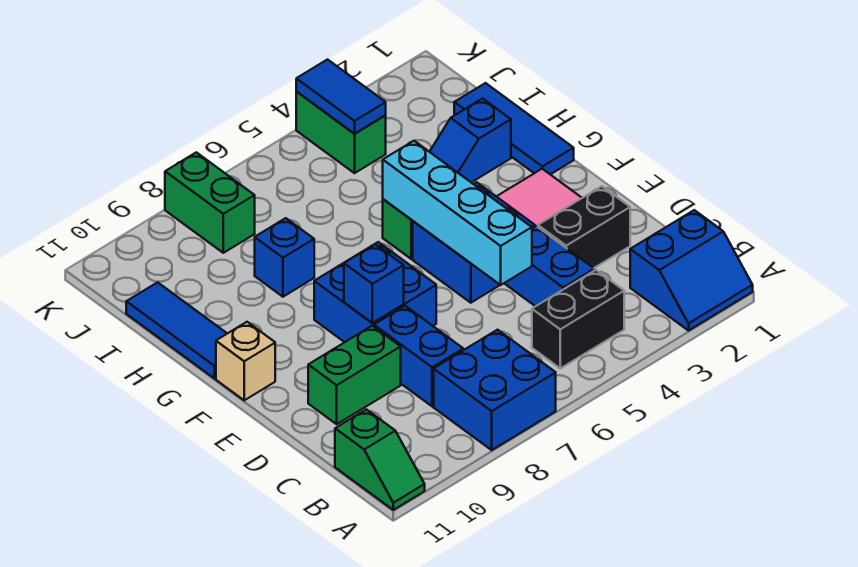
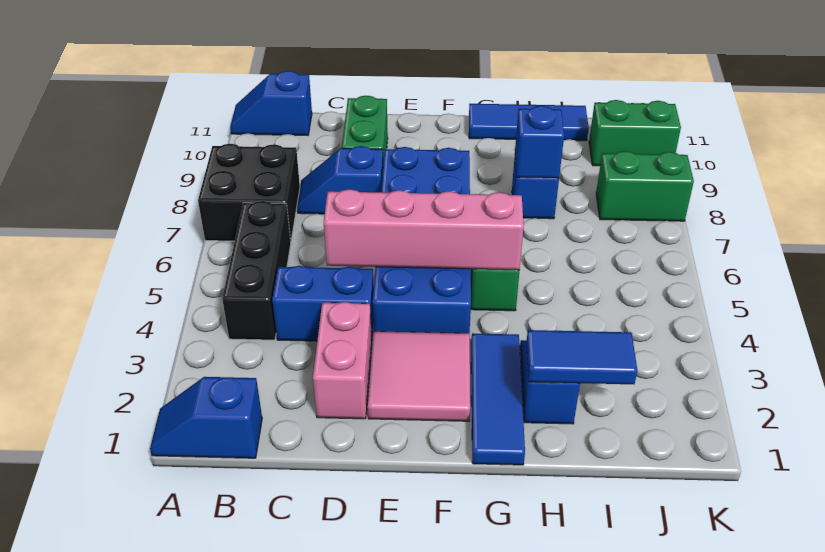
blue slope A1:B2 level 1 top B -> blue slope A1:B1 level 1 top B
blue brick A7:B8 level 1 -> black brick A7:B8 level 1
green slope A11:B11 level 1 top B -> blue slope A11:B11 level 1 top B
black brick B4:B5 level 1 -> black brick B4:B6 level 1
blue brick C8:D8 level 1 -> blue slope C8:D8 level 1 top D
black brick D2:D3 level 1 -> pink brick D2:D3 level 1
cyan brick D5:G5 level 2 -> pink brick D5:G5 level 2
blue brick E8 level 2 -> blue brick H8 level 2
tan brick F11 level 1 -> none
blue tile G1:I1 level 1 -> blue tile G1:G3 level 1
green brick J4:K4 level 1 -> green brick J10:K10 level 1
blue tile J4:K4 level 2 -> blue tile H2:I2 level 2

